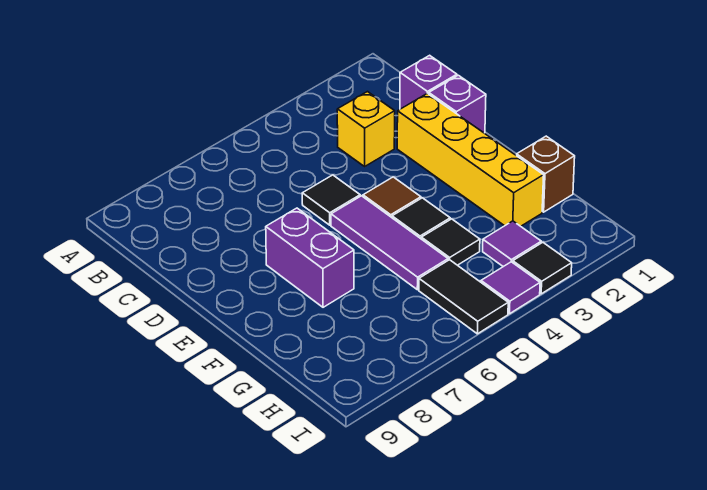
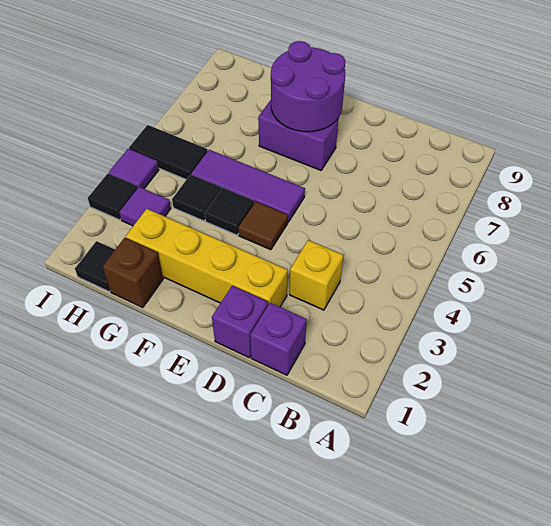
black tile D5 level 1 -> black tile H1 level 1
none -> purple round brick E7:F8 level 2

